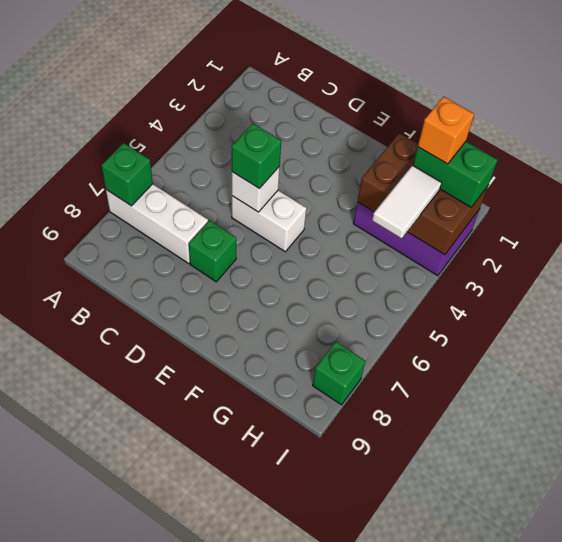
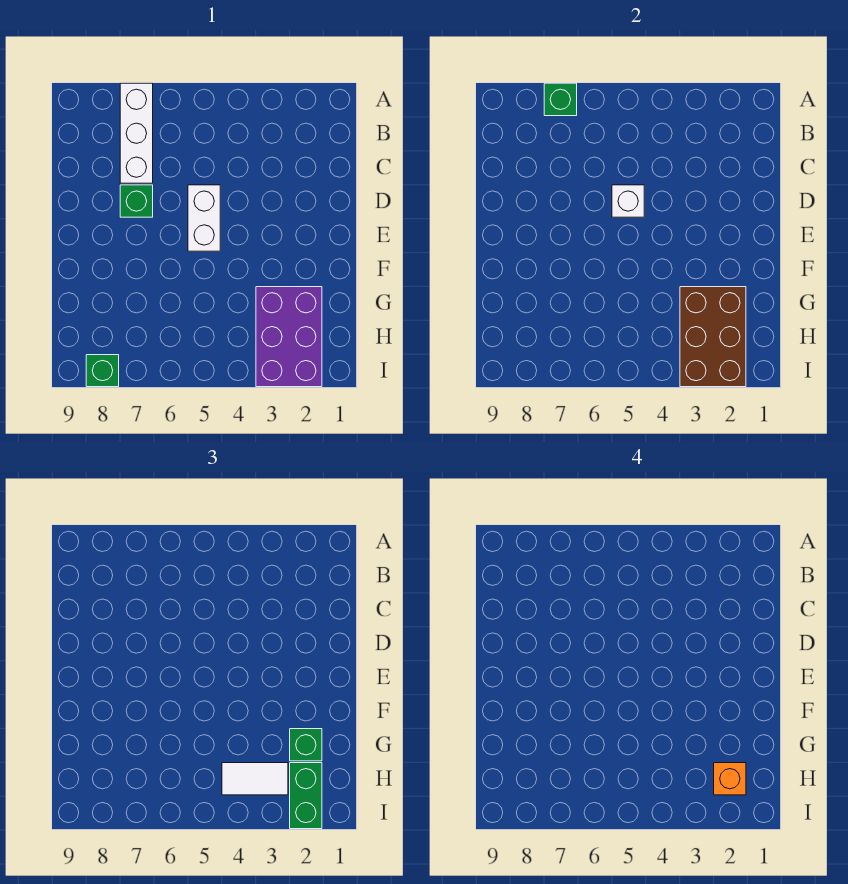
green brick D5 level 3 -> green brick G2 level 3

